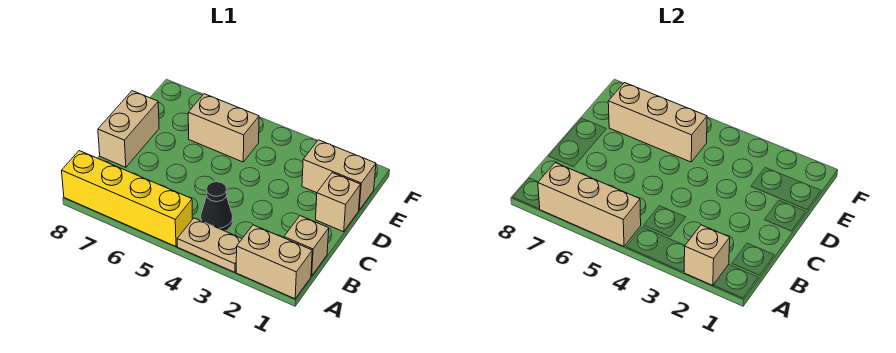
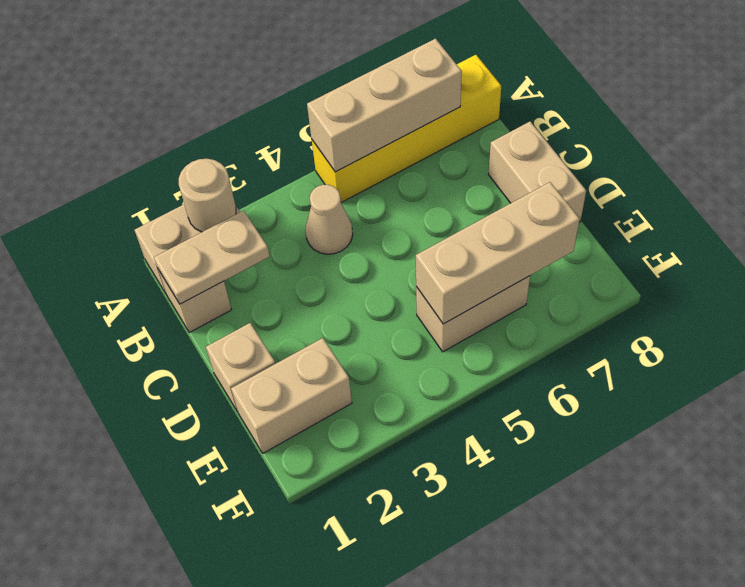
tan brick A2 level 2 -> tan round brick A2 level 2
tan plate A3:A4 level 1 -> tan plate B1:B2 level 2
black cone B4 level 1 -> tan cone B4 level 1

